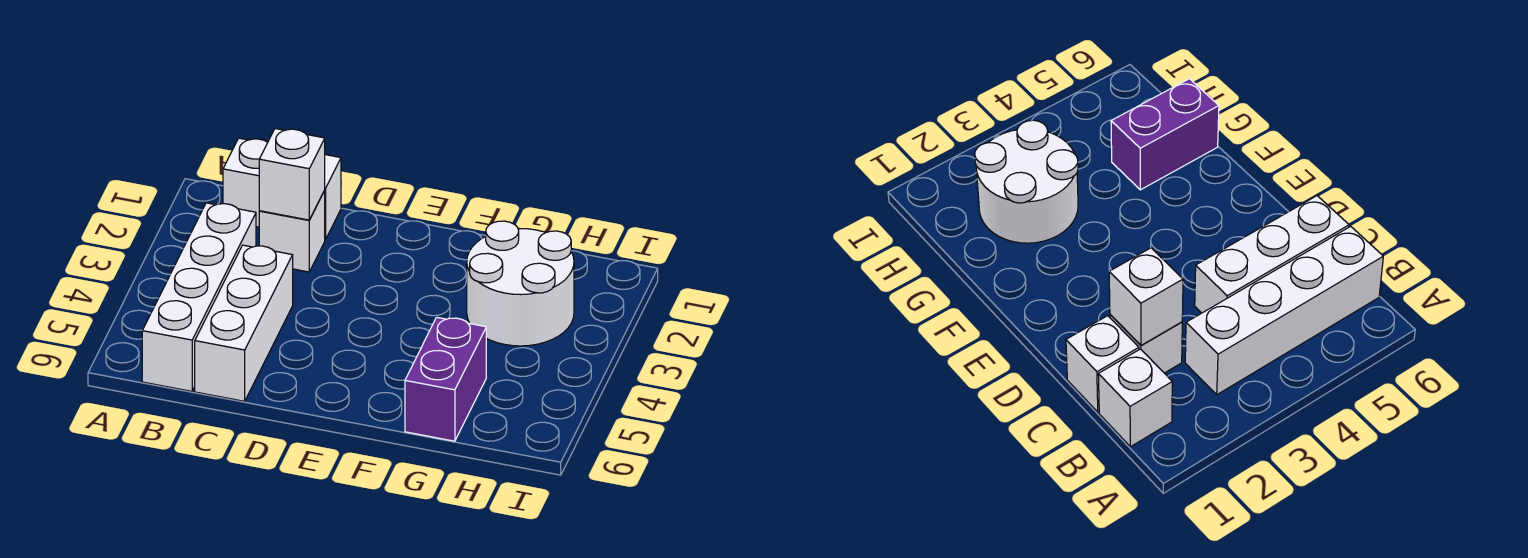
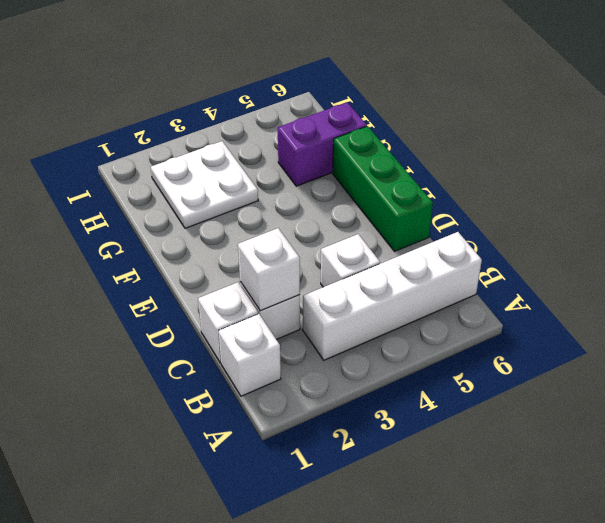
white brick C4:C6 level 1 -> white brick C4 level 1
none -> green brick D6:F6 level 1
white round brick G2:H3 level 1 -> white plate G2:H3 level 1

